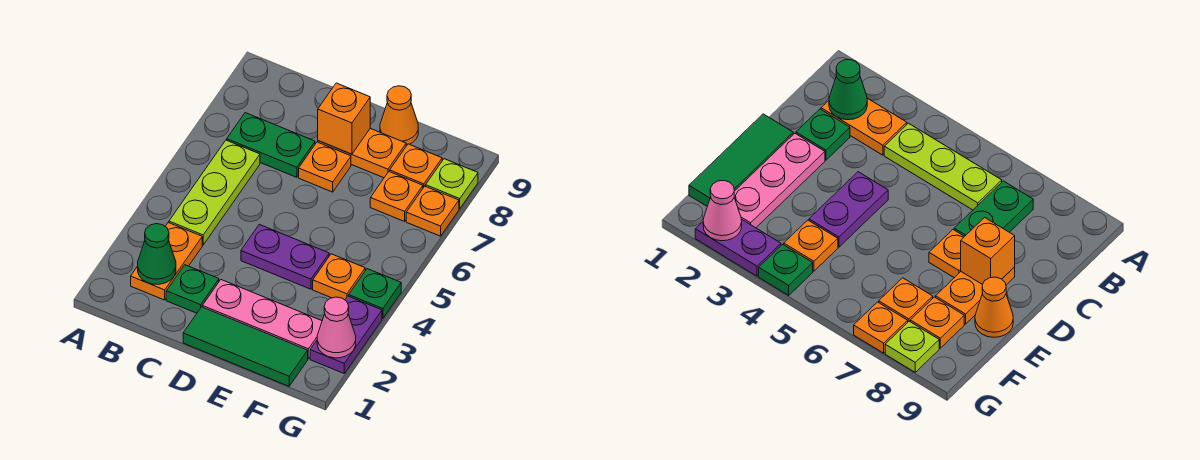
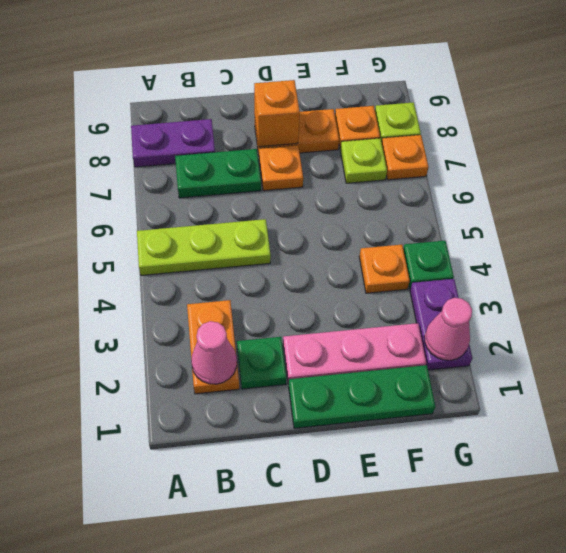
green cone B2 level 2 -> pink cone B2 level 2
lime plate B4:B6 level 1 -> lime plate A5:C5 level 1
green tile D1:F1 level 1 -> green plate D1:F1 level 1
purple plate D4:E4 level 1 -> purple plate A8:B8 level 1
orange cone E9 level 1 -> none
orange plate F7 level 1 -> lime plate F7 level 1

